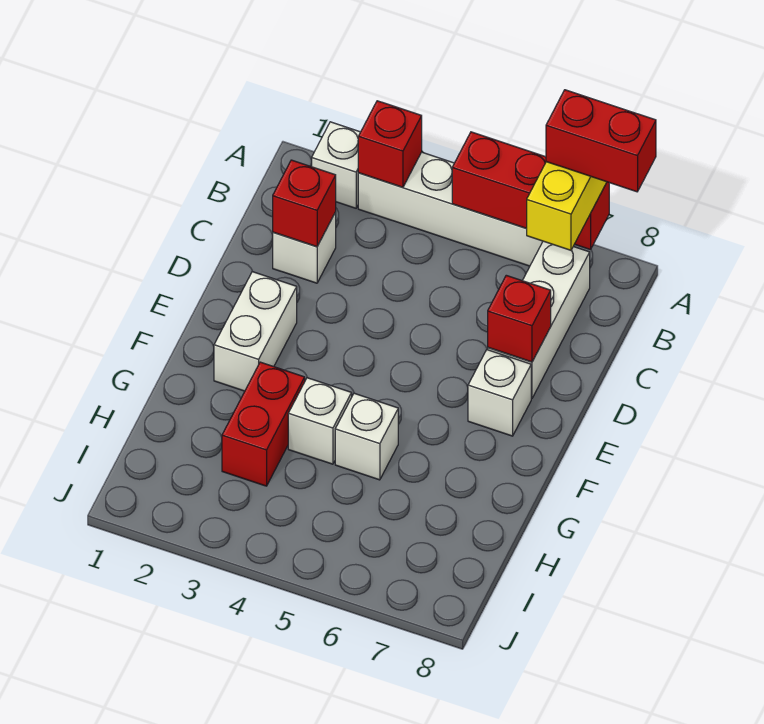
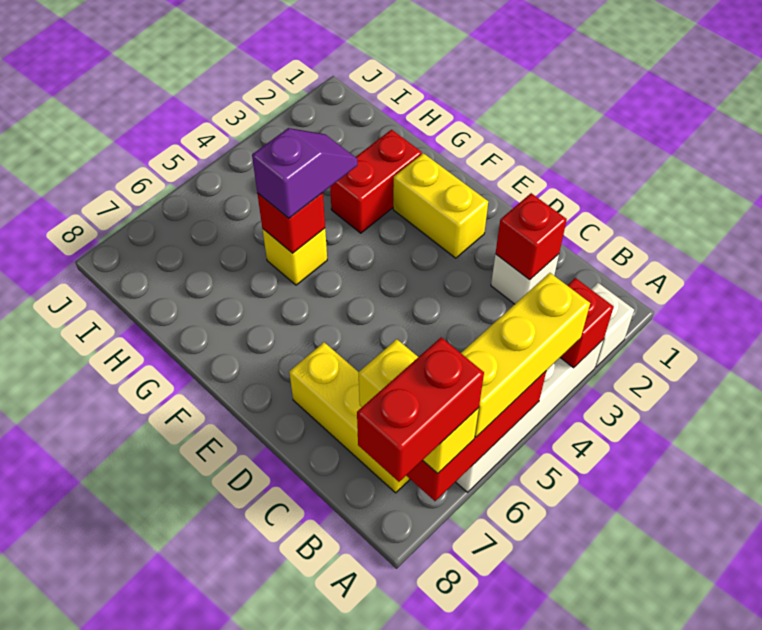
none -> yellow brick A4:A6 level 3
white brick B7:D7 level 1 -> yellow brick B7:D7 level 1
red brick D7 level 2 -> red brick G5 level 2
white brick E2:F2 level 1 -> yellow brick E2:F2 level 1
white brick E7 level 1 -> none
red brick G3:H3 level 1 -> red brick G2:G3 level 1
white brick G4 level 1 -> none
none -> purple slope G4:G5 level 3 top 5
white brick G5 level 1 -> yellow brick G5 level 1

